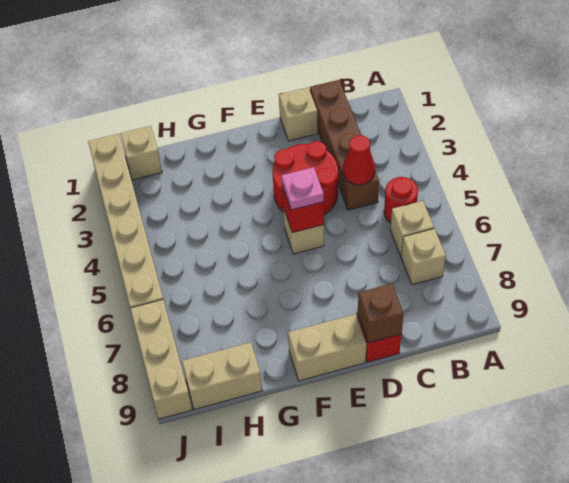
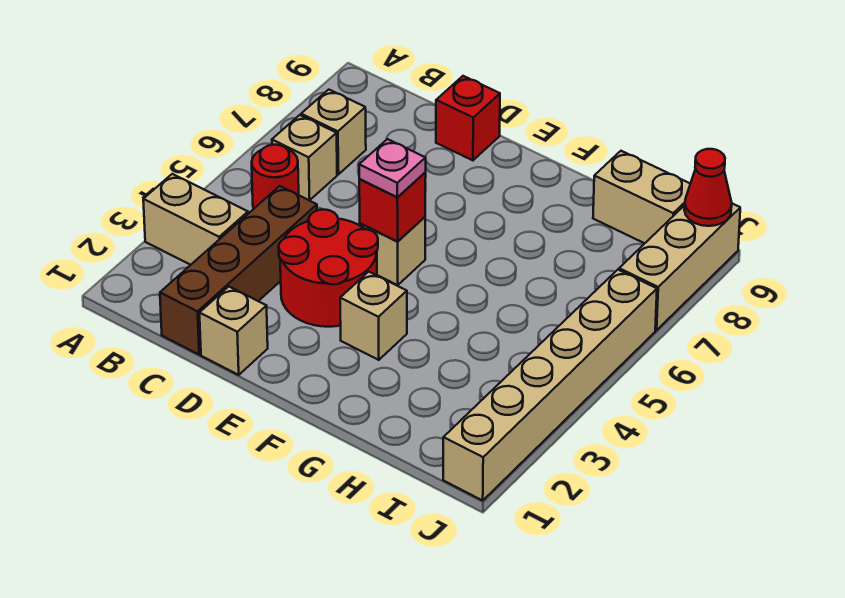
red cone C4 level 2 -> red cone J9 level 2
brown brick D9 level 2 -> none
tan brick E9:F9 level 1 -> tan brick A3:B3 level 1
tan brick I1 level 1 -> tan brick F3 level 1

